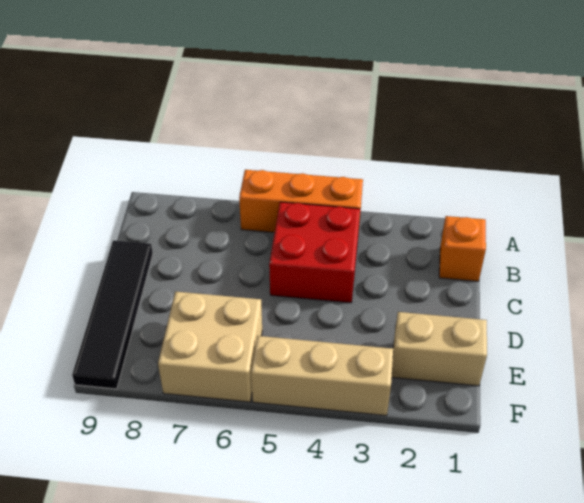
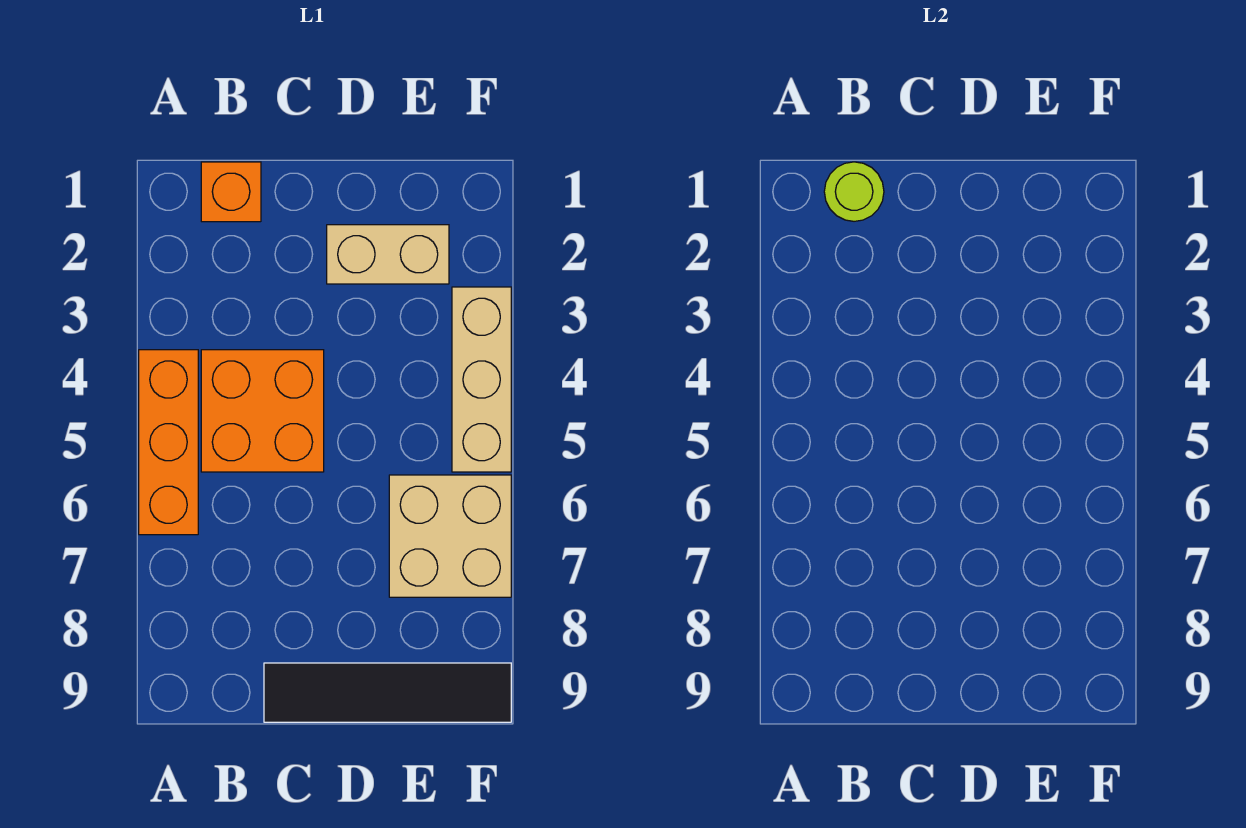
none -> lime round brick B1 level 2
red brick B4:C5 level 1 -> orange brick B4:C5 level 1
tan brick E1:E2 level 1 -> tan brick D2:E2 level 1

